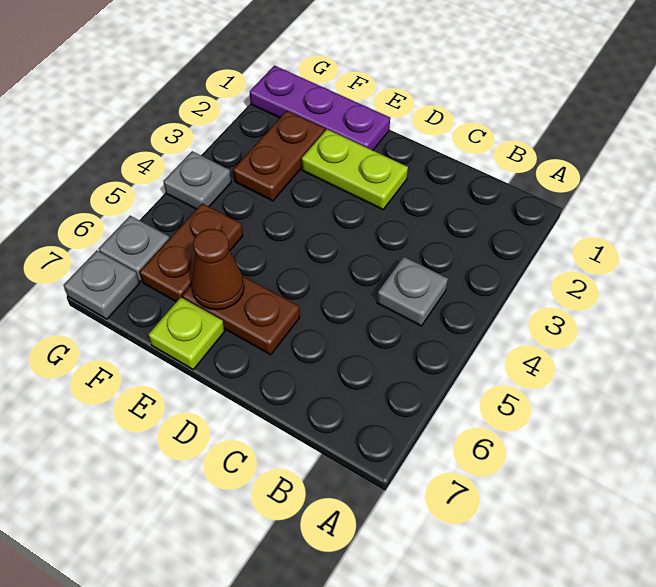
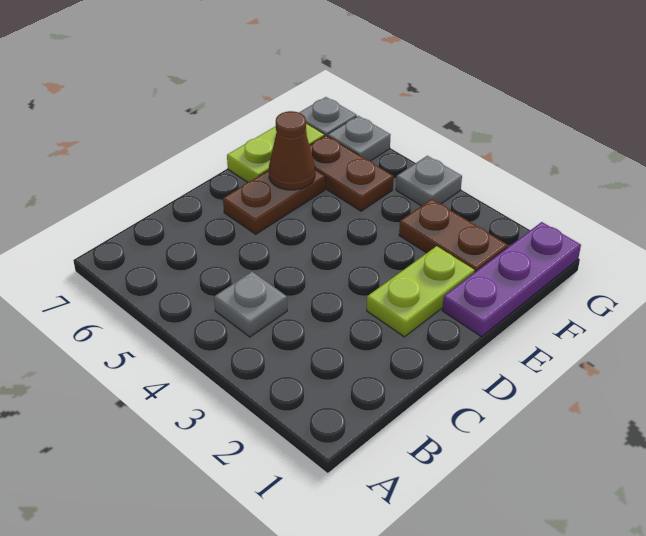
lime plate E7 level 1 -> lime plate E7:F7 level 1

